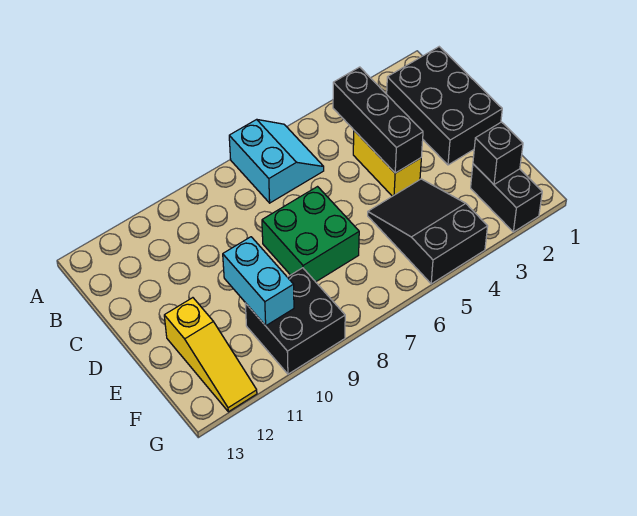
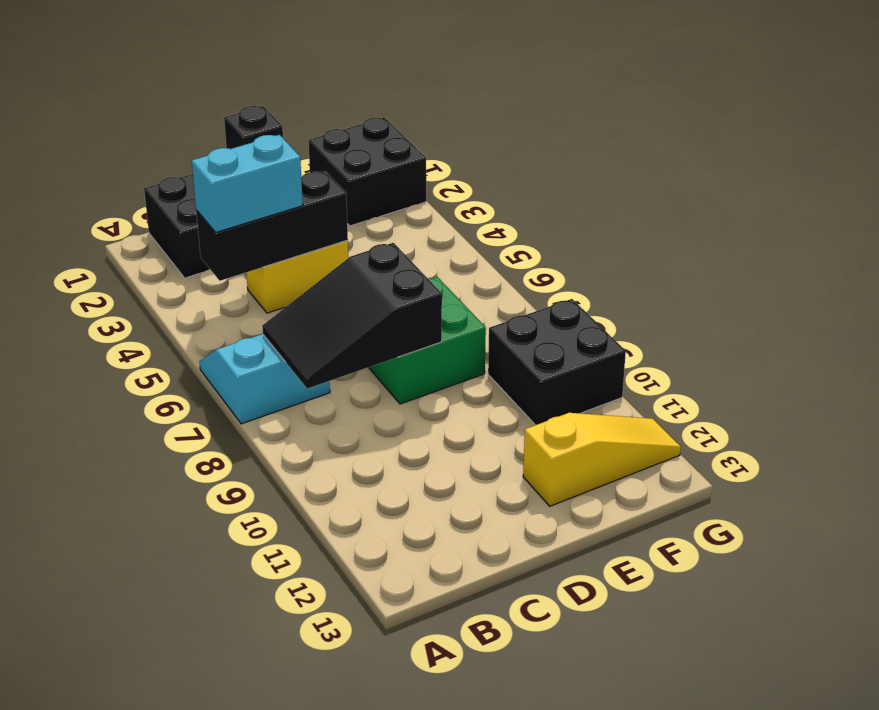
black slope E4:G5 level 1 top G -> black slope B7:D8 level 2 top D
cyan brick E10:F10 level 2 -> cyan brick B4:C4 level 3
black brick F2:G2 level 1 -> black brick F1:G2 level 1
black brick F2 level 2 -> black brick D1 level 2

